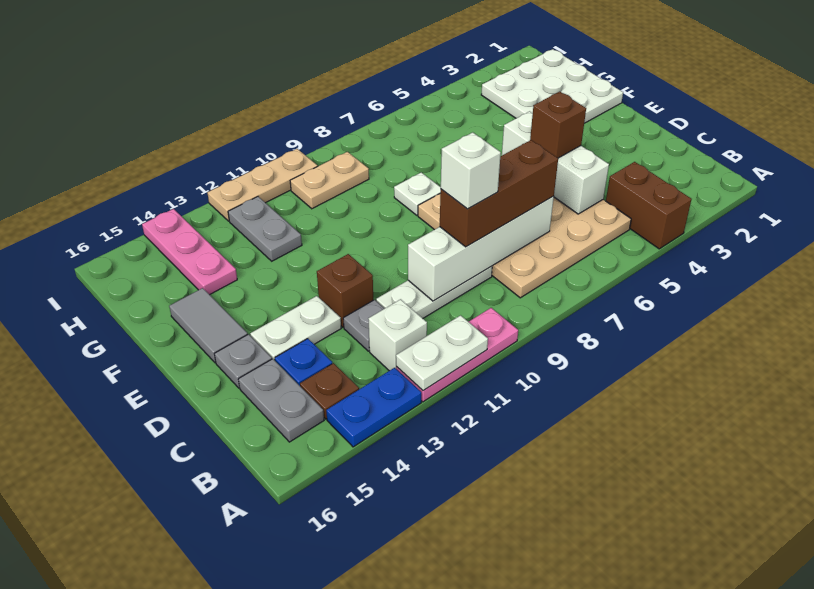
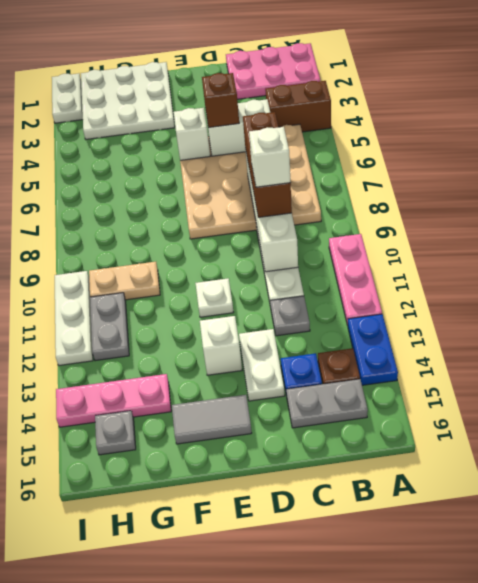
none -> pink plate A1:C2 level 1
white plate A11:A12 level 2 -> white plate I1:I2 level 1
white brick B12 level 1 -> white brick E13 level 1
brown brick D12 level 1 -> none
grey plate D15 level 1 -> grey plate H15 level 1
white plate F8 level 1 -> white plate E11 level 1
grey plate G12:H12 level 1 -> grey plate H11:H12 level 1
tan plate H9:H10 level 1 -> tan plate G10:H10 level 1
tan plate I10:I12 level 1 -> white plate I10:I12 level 1

